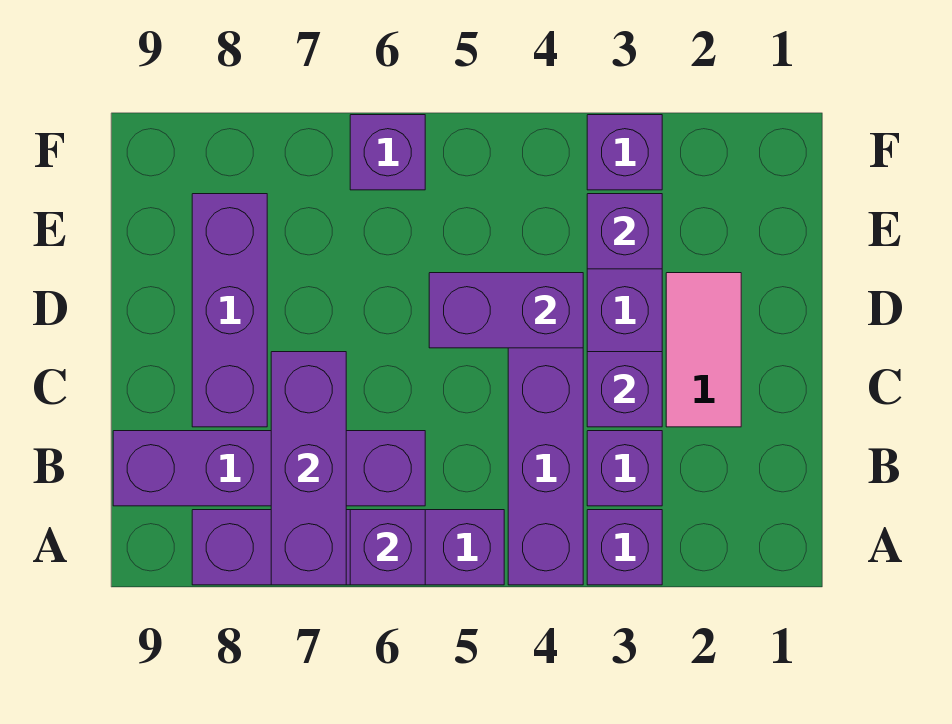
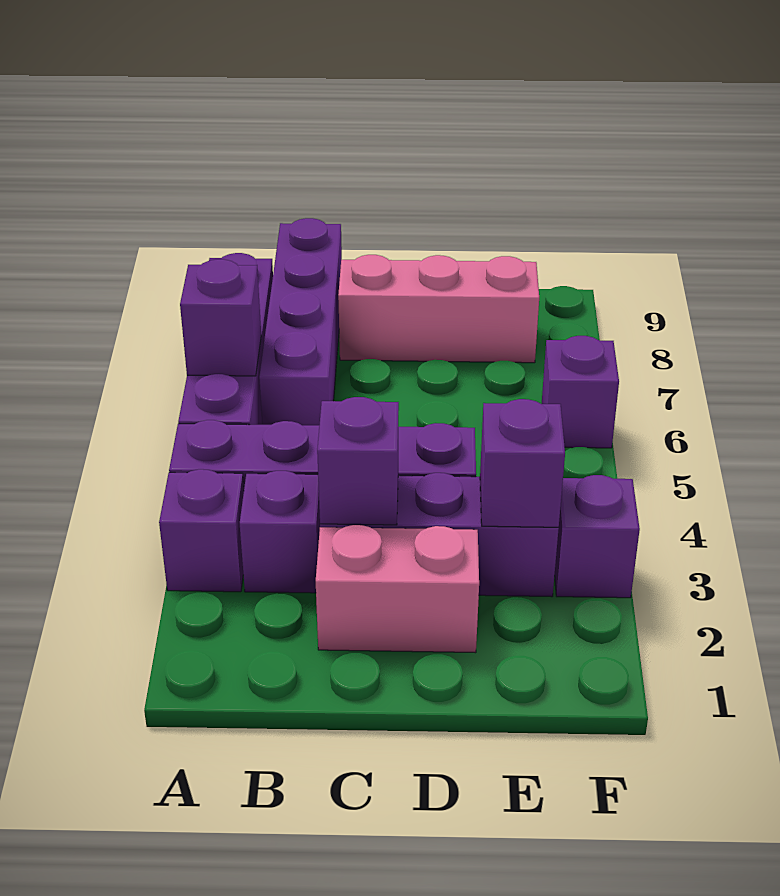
purple brick A7:C7 level 2 -> none
pink tile C2:D2 level 1 -> pink brick C2:D2 level 1
purple brick C8:E8 level 1 -> pink brick C8:E8 level 1
purple brick D4:D5 level 2 -> none

